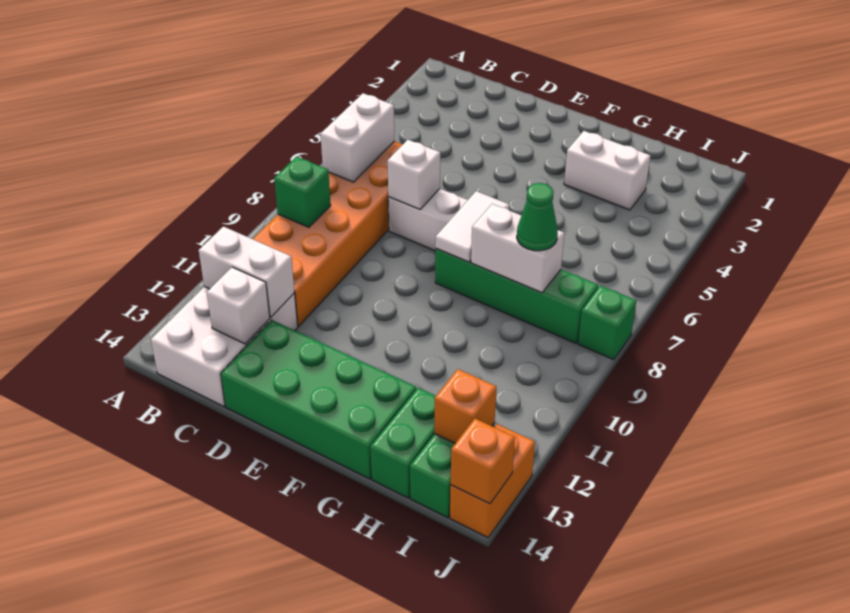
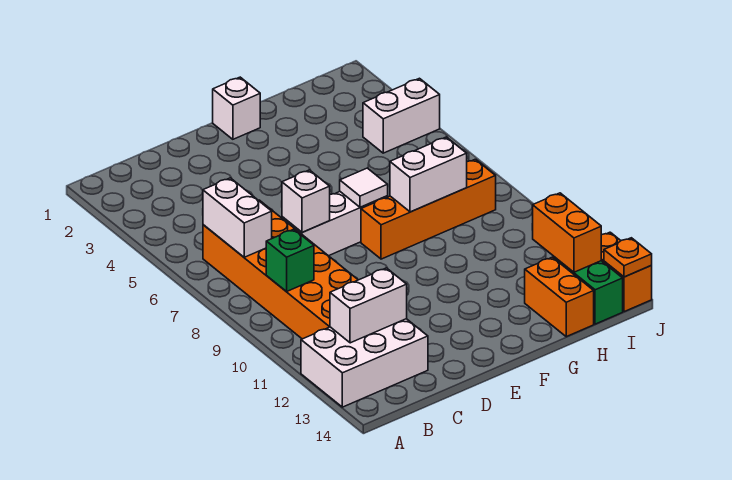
white brick B12:C14 level 1 -> white brick A12:C13 level 1
white brick C13 level 2 -> white brick F1 level 1
green brick D13:G14 level 1 -> none
white tile F7:F8 level 2 -> white tile F7 level 2
green brick F8:I8 level 1 -> orange brick F8:I8 level 1
white brick G3:H3 level 1 -> white brick I4:J4 level 1
green cone H8 level 3 -> none
green brick H13:H14 level 1 -> orange brick H13:H14 level 1
orange brick I13 level 2 -> orange brick I12:I13 level 2
green brick J8 level 1 -> none
orange brick J14 level 2 -> orange plate J14 level 2

